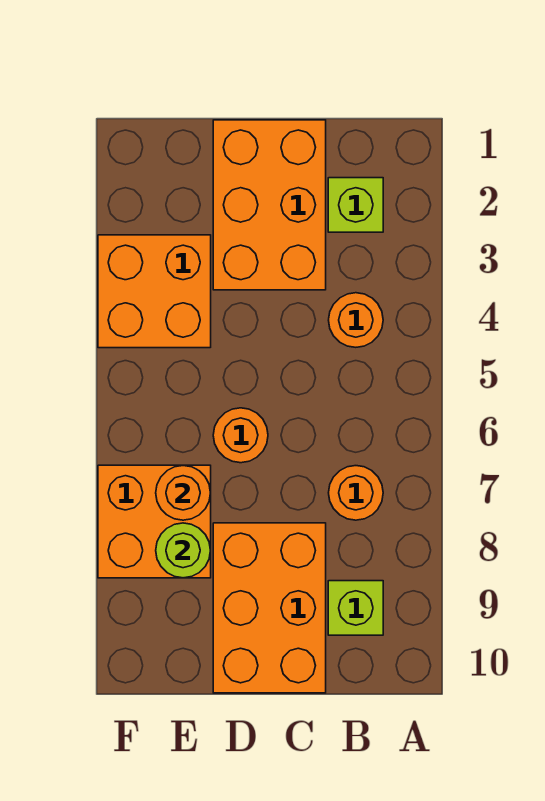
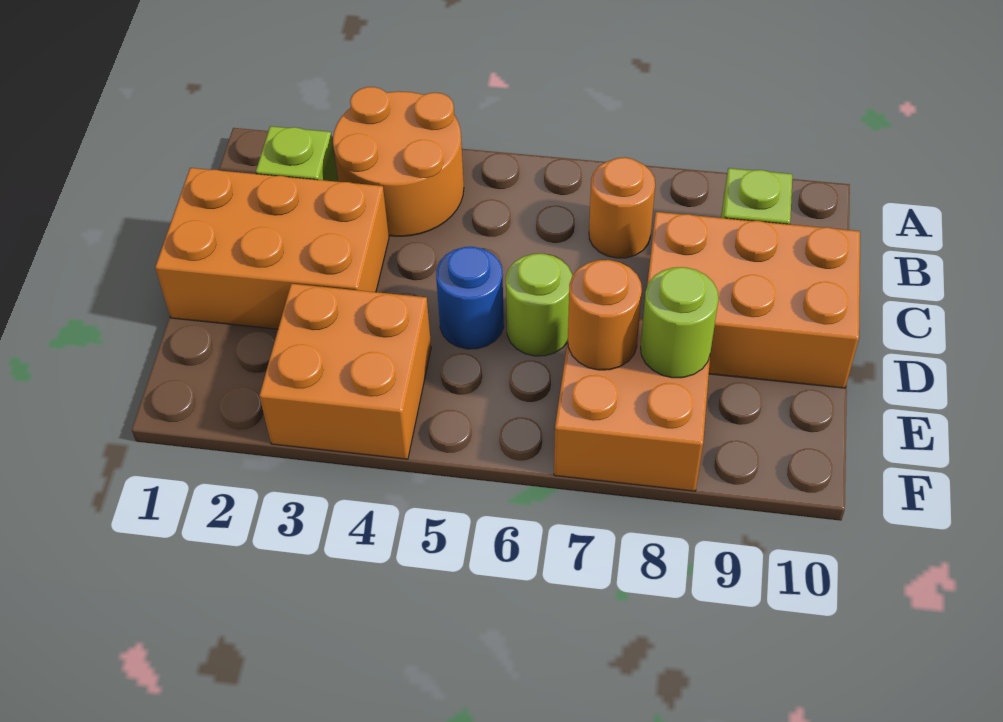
orange round brick B4 level 1 -> orange round brick A3:B4 level 1
none -> blue round brick D5 level 1
orange round brick D6 level 1 -> lime round brick D6 level 1

